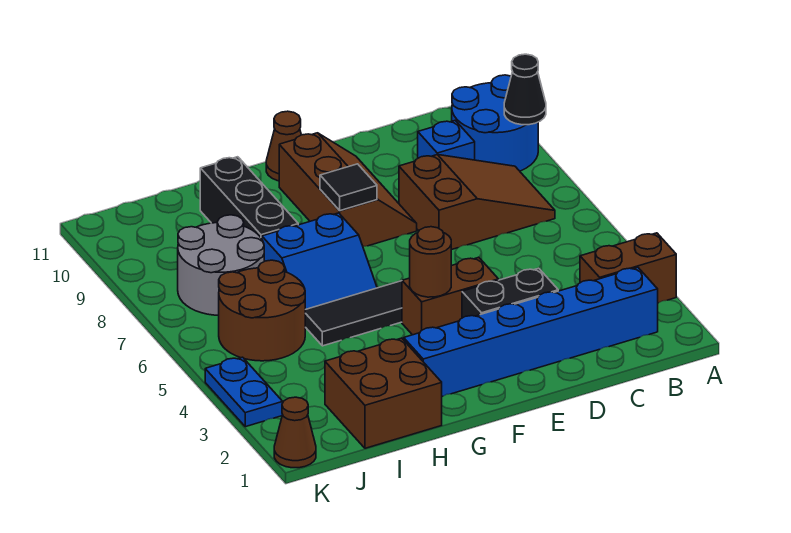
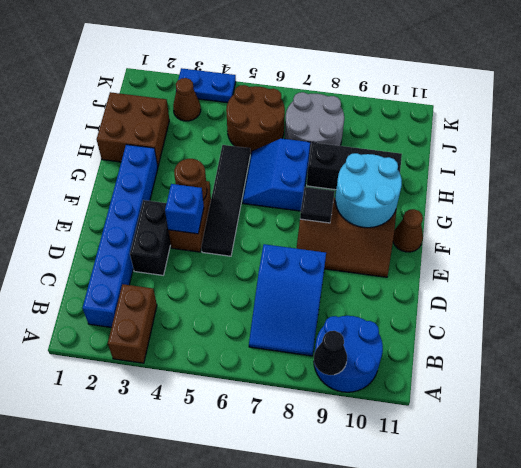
brown slope B7:D8 level 1 top D -> blue slope B7:D8 level 1 top D
blue brick C9 level 1 -> blue brick E4 level 2
none -> cyan round brick F9:G10 level 2
brown cone K1 level 1 -> brown cone J3 level 1

